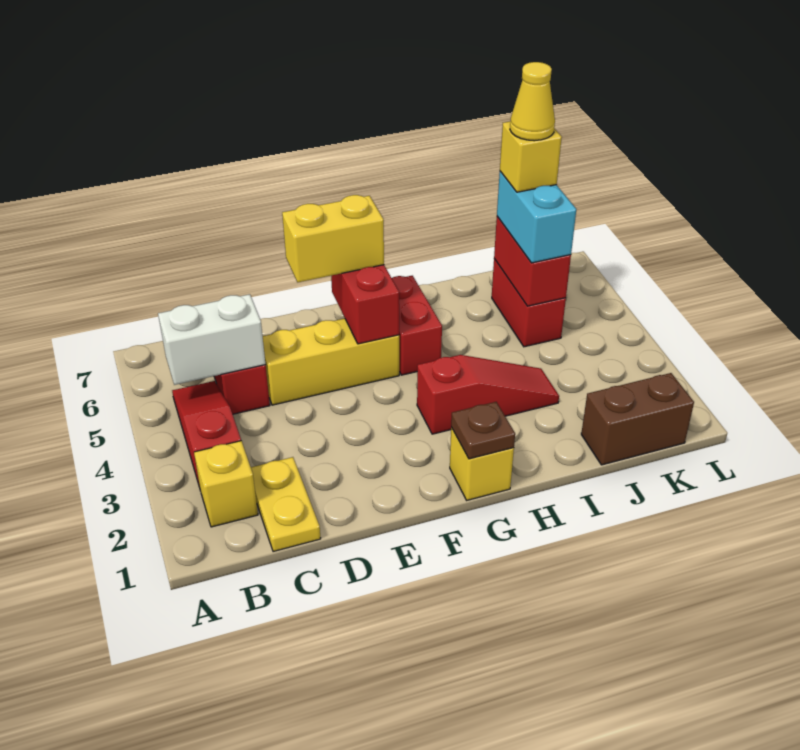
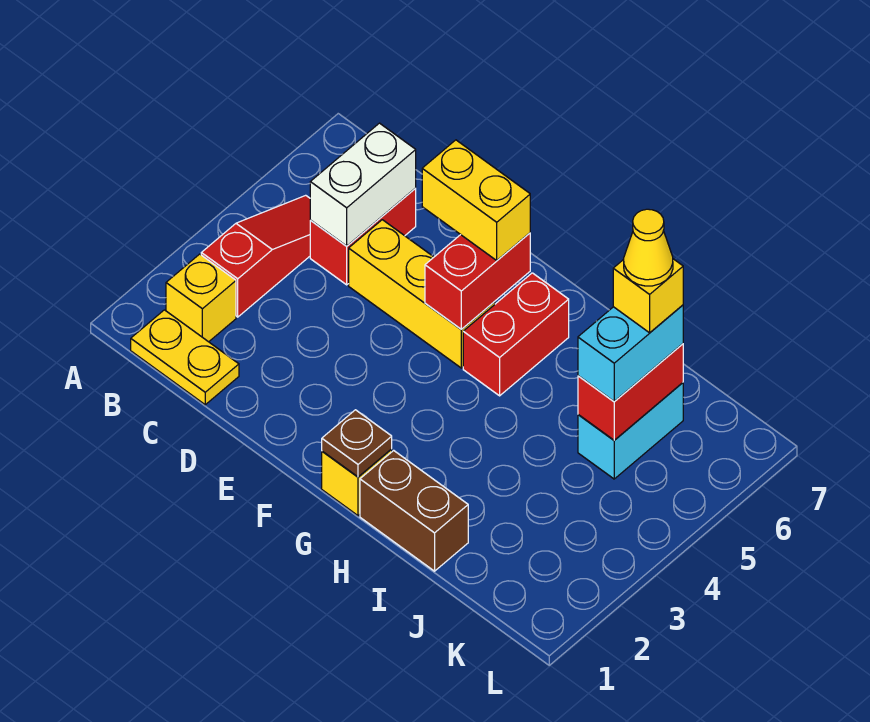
white brick B5:C5 level 2 -> white brick C5:C6 level 2
yellow plate C1:C2 level 1 -> yellow plate B1:C1 level 1
red slope G3:I3 level 1 top G -> none
brown brick J1:K1 level 1 -> brown brick H1:I1 level 1
red brick J5:J6 level 1 -> cyan brick J5:J6 level 1

